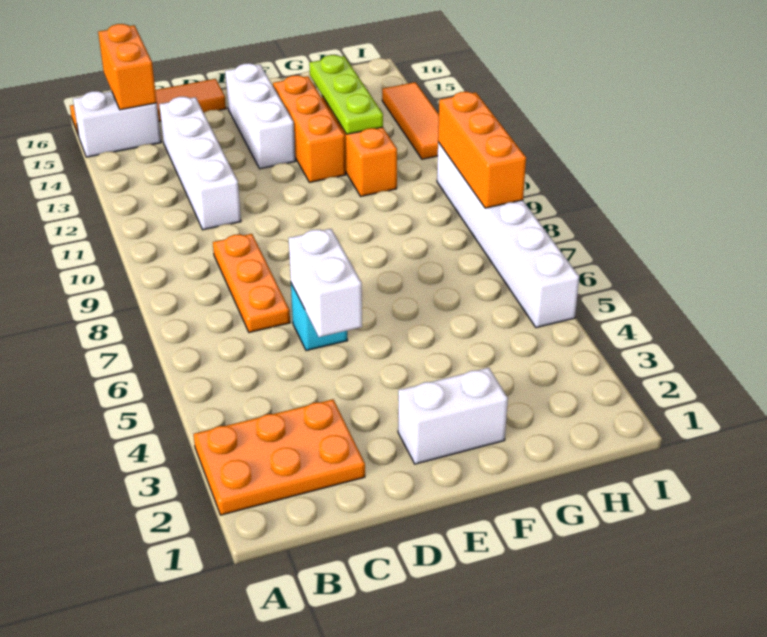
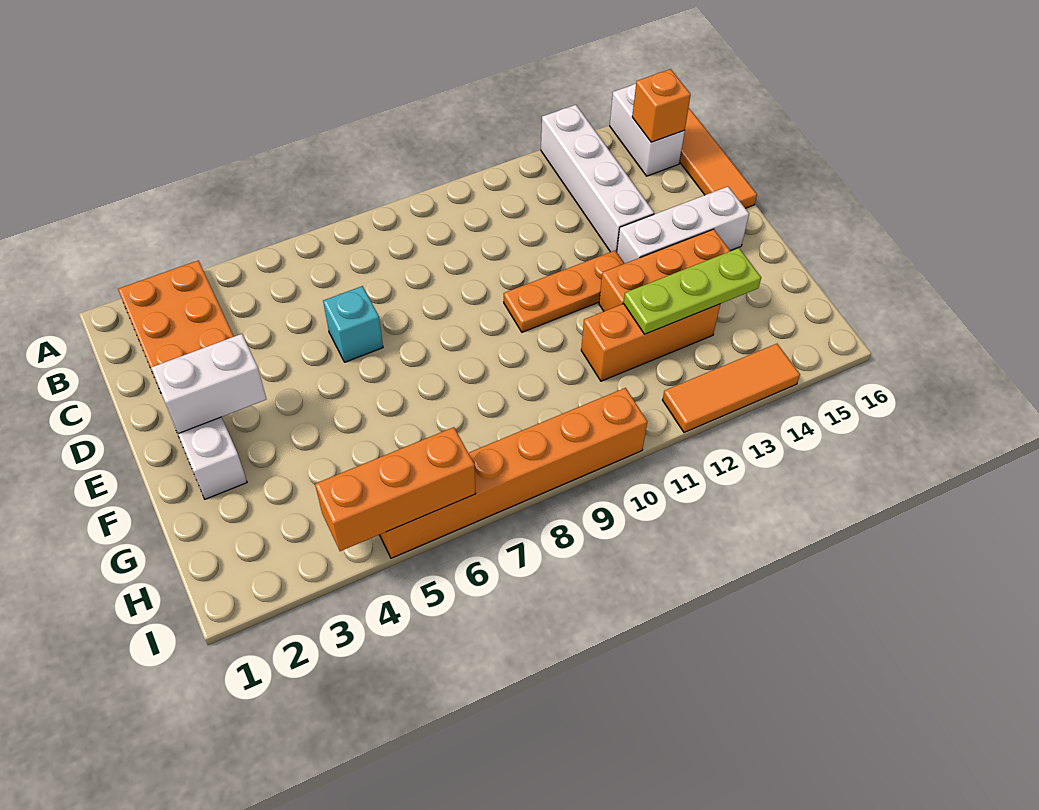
orange brick B15:B16 level 2 -> orange brick B15 level 2
orange plate C7:C9 level 1 -> orange plate E10:E12 level 1
white brick C11:C14 level 1 -> white brick A13:D13 level 1
white brick D5:D6 level 2 -> white brick E2:E3 level 2
white brick I5:I10 level 1 -> orange brick I5:I10 level 1
orange brick I8:I10 level 2 -> orange brick I4:I6 level 2

